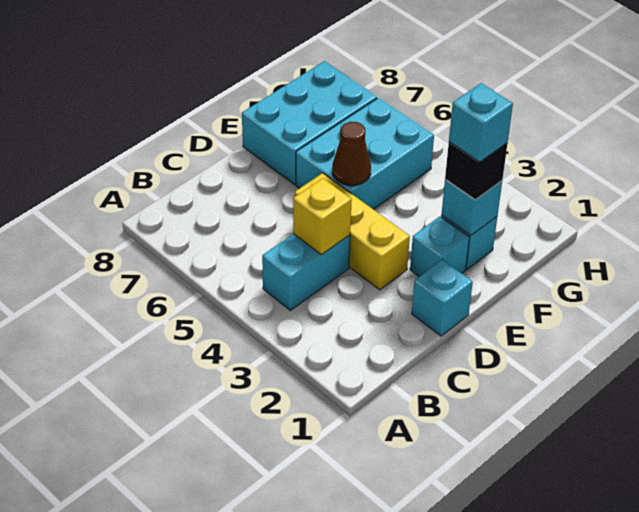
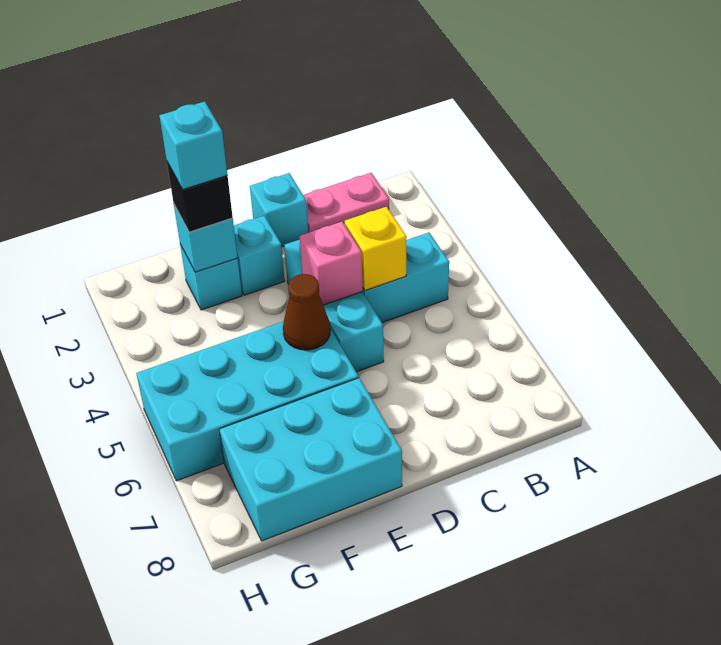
none -> pink plate B1:C1 level 1
yellow brick D3:D5 level 1 -> cyan brick D3:D5 level 1
none -> pink brick D4 level 2
cyan brick E5:G6 level 1 -> cyan brick E5:H6 level 1

